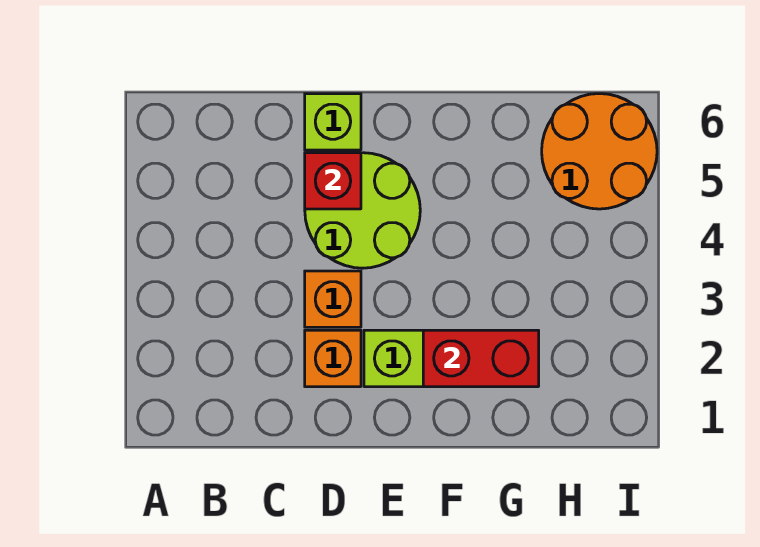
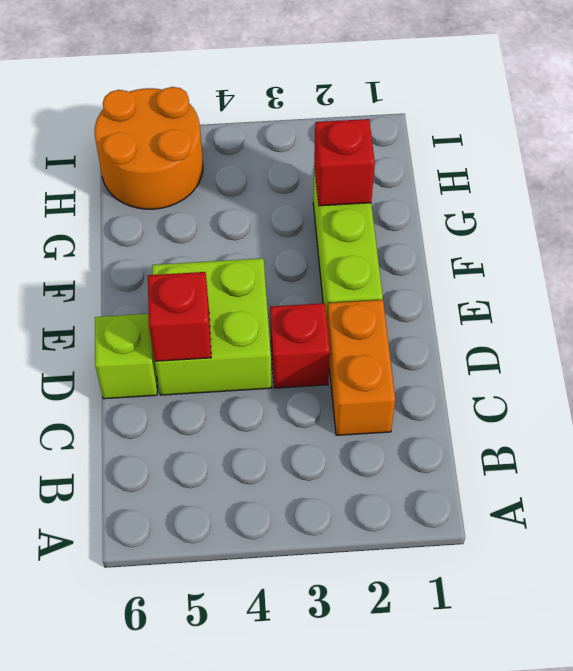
orange brick D2 level 1 -> orange brick C2:D2 level 1
orange brick D3 level 1 -> red brick D3 level 1
lime round brick D4:E5 level 1 -> lime brick D4:E5 level 1
red brick F2:G2 level 2 -> red brick G2 level 2

